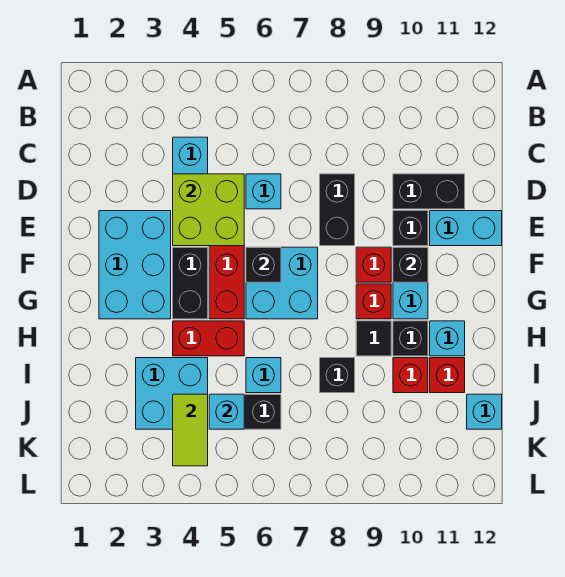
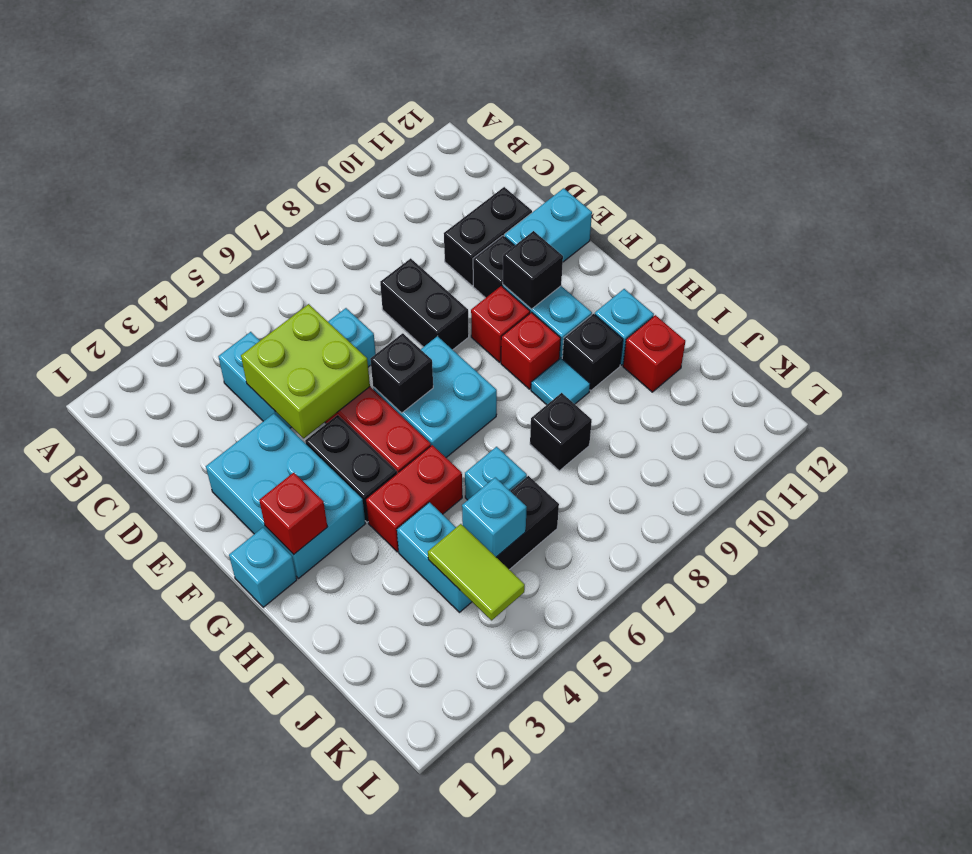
black tile H9 level 1 -> cyan tile H9 level 1
cyan brick I3:J4 level 1 -> cyan brick I4:J4 level 1
red brick I10 level 1 -> red brick G2 level 2
cyan brick J12 level 1 -> cyan brick G1 level 1

